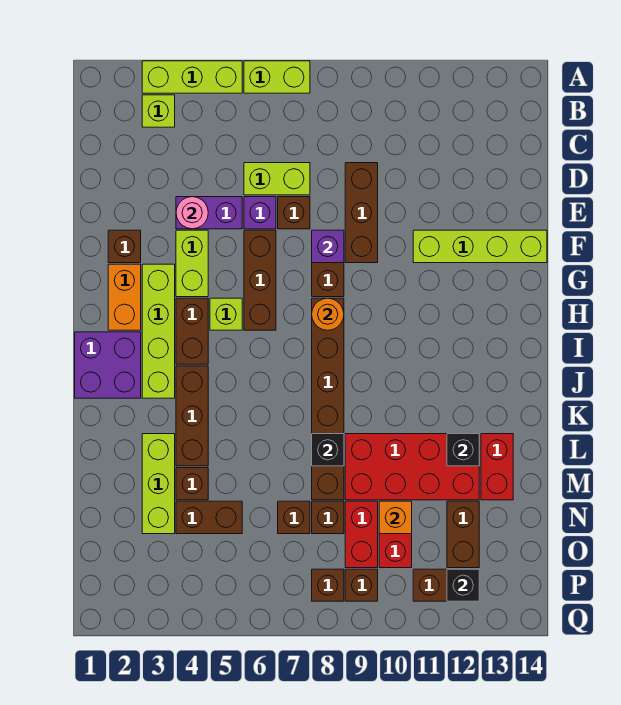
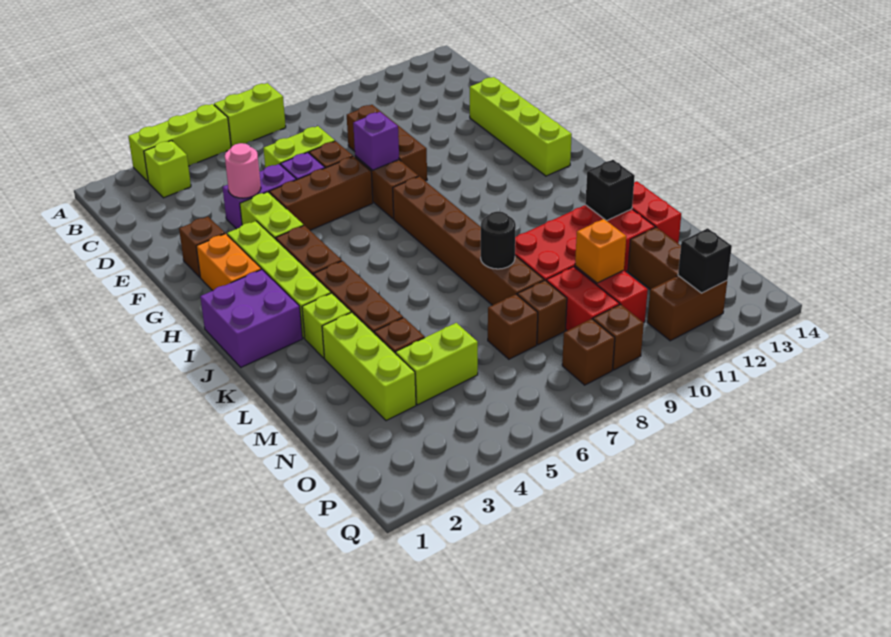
brown brick F6:H6 level 1 -> brown brick F5:F7 level 1
lime brick F11:F14 level 1 -> lime brick E13:H13 level 1
lime brick H5 level 1 -> lime brick K3 level 1
orange round brick H8 level 2 -> none
black brick L8 level 2 -> black round brick L8 level 2
brown brick N4:N5 level 1 -> lime brick N4:N5 level 1

